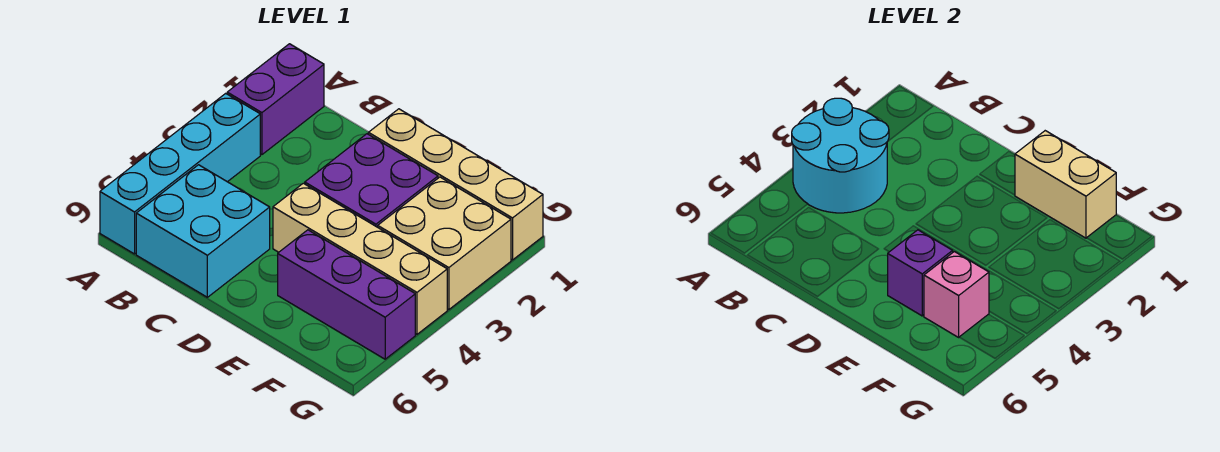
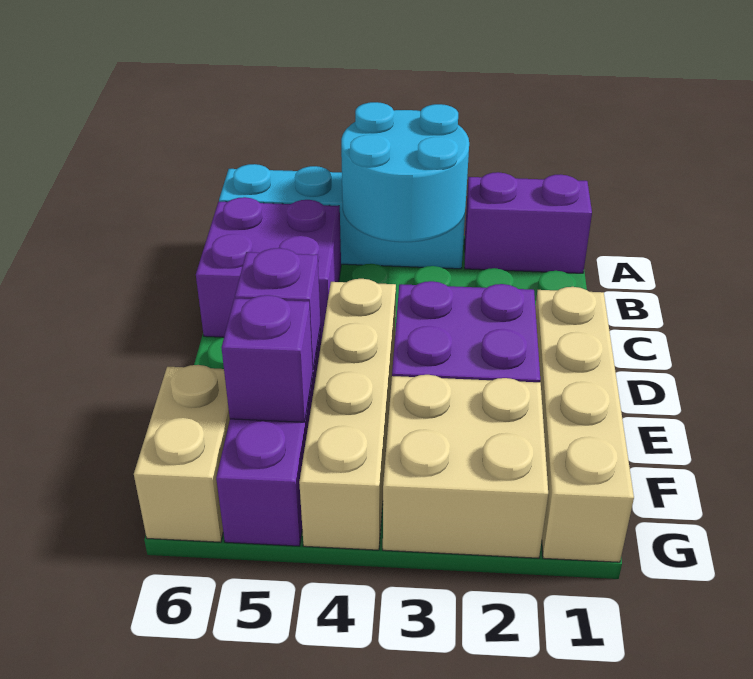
cyan brick B5:C6 level 1 -> purple brick B5:C6 level 1
tan brick E1:F1 level 2 -> tan brick F6:G6 level 1
pink brick F5 level 2 -> purple brick F5 level 2

